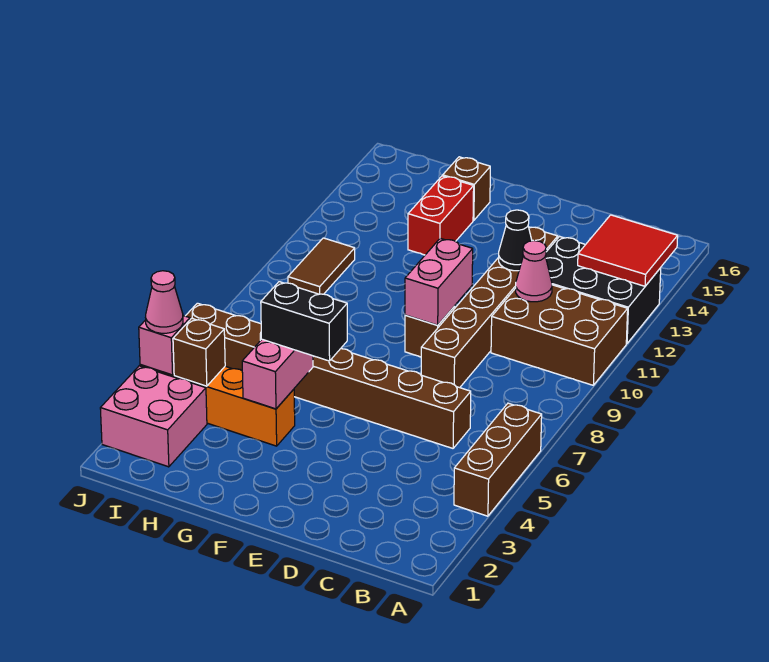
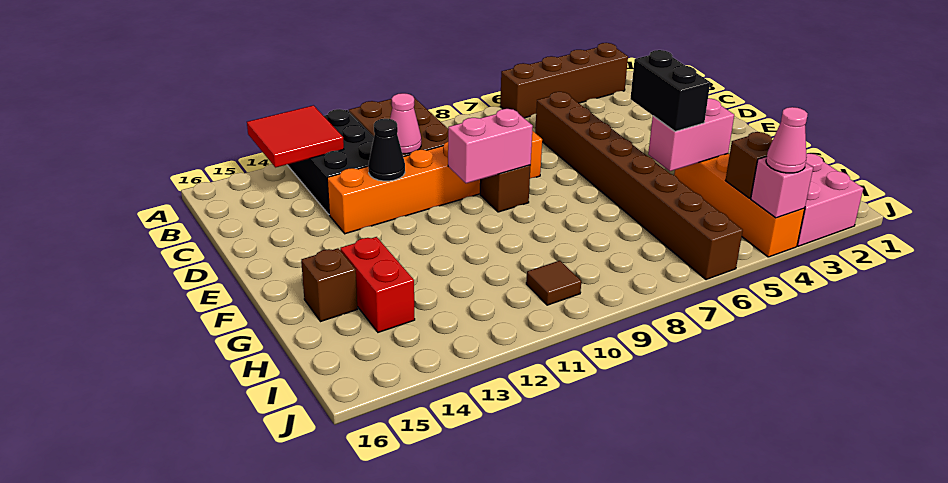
brown brick A4:A6 level 1 -> brown brick A3:A6 level 1
brown brick D8:D13 level 1 -> orange brick D8:D13 level 1
red brick G13:G14 level 1 -> red brick G14:H14 level 1
brown tile I10:I11 level 1 -> brown tile I10 level 1

